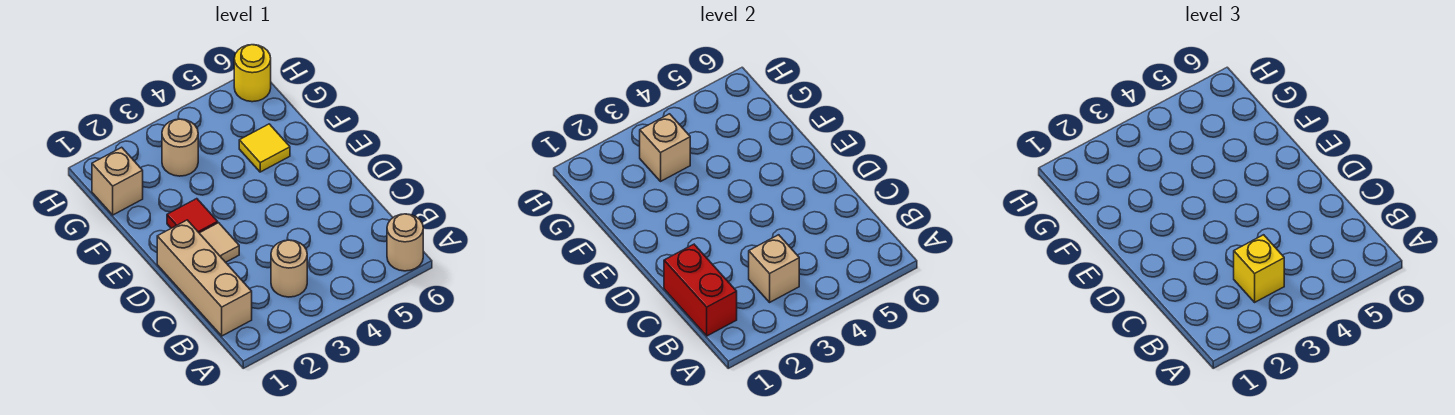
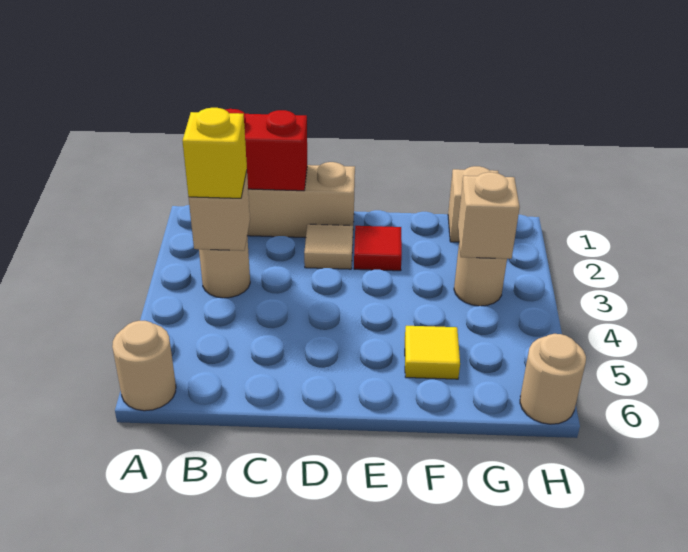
yellow round brick H6 level 1 -> tan round brick H6 level 1

